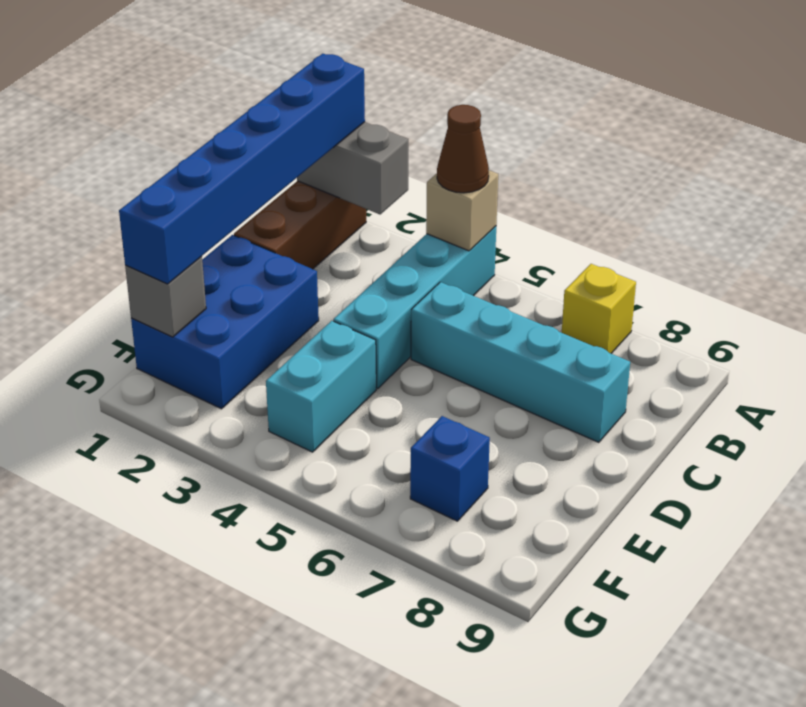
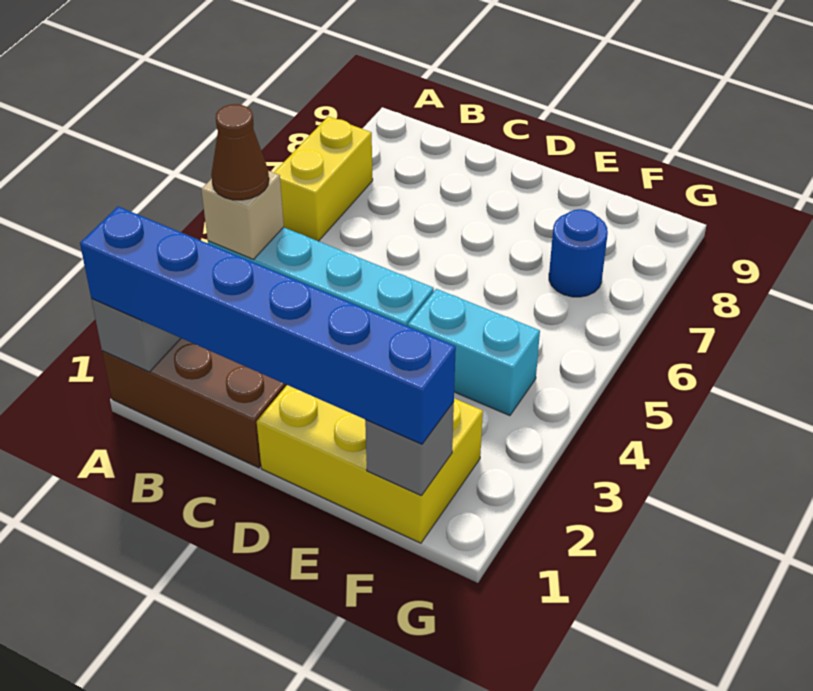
yellow brick A7 level 1 -> yellow brick A6:A7 level 1
cyan brick C5:C8 level 1 -> none
blue brick D1:F2 level 1 -> yellow brick D1:F2 level 1
blue brick F7 level 1 -> blue round brick F7 level 1

